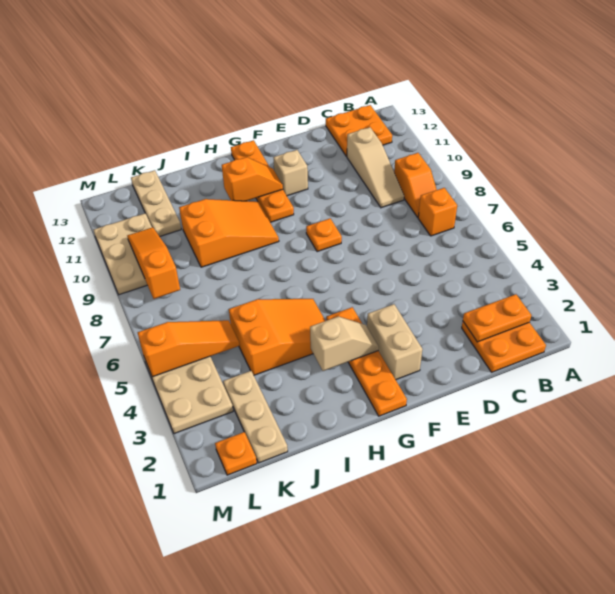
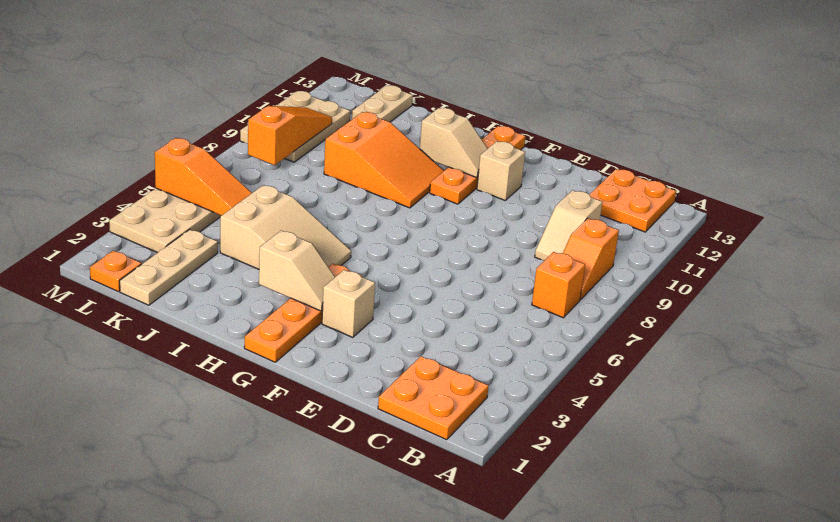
orange plate B2:C2 level 2 -> none
tan slope C9:C11 level 1 top 11 -> tan slope C9:C10 level 1 top 10
tan brick F2:F3 level 1 -> tan brick F3 level 1
orange plate F8 level 1 -> none
orange slope G11:H11 level 2 top H -> tan slope G11:H11 level 2 top H
orange slope H4:J5 level 1 top J -> tan slope H4:J5 level 1 top J
tan plate K11:K13 level 1 -> tan plate K12:K13 level 1

